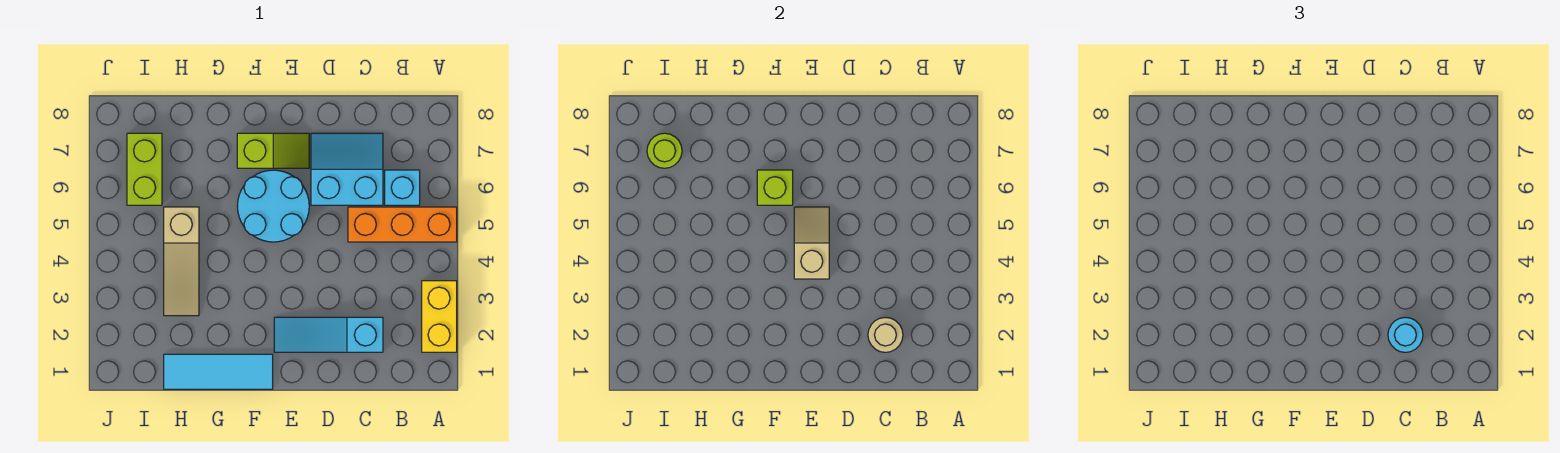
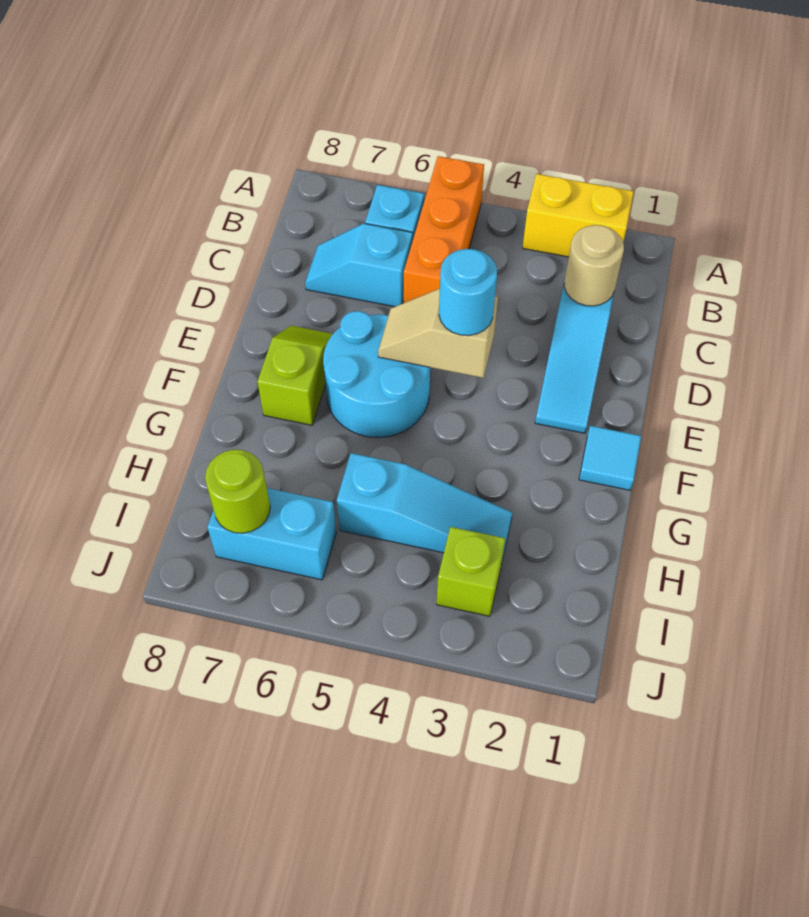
cyan round brick C2 level 3 -> cyan round brick E4 level 3
cyan slope C6:D7 level 1 top 6 -> cyan slope C6:C7 level 1 top 6
cyan tile F1:H1 level 1 -> cyan tile F1 level 1
lime brick F6 level 2 -> lime brick I3 level 1
tan slope H3:H5 level 1 top 5 -> cyan slope H3:H5 level 1 top 5
lime brick I6:I7 level 1 -> cyan brick I6:I7 level 1

